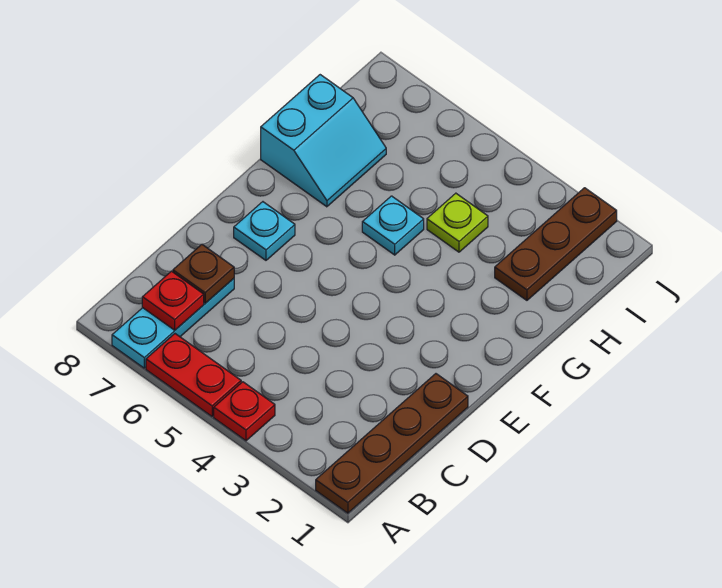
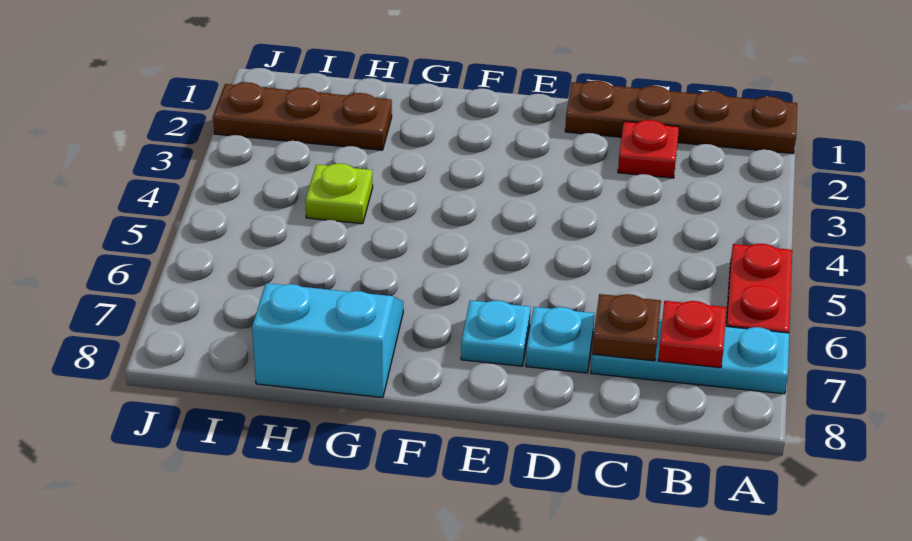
red plate A4 level 1 -> red plate C2 level 1
cyan plate G5 level 1 -> cyan plate D7 level 1

